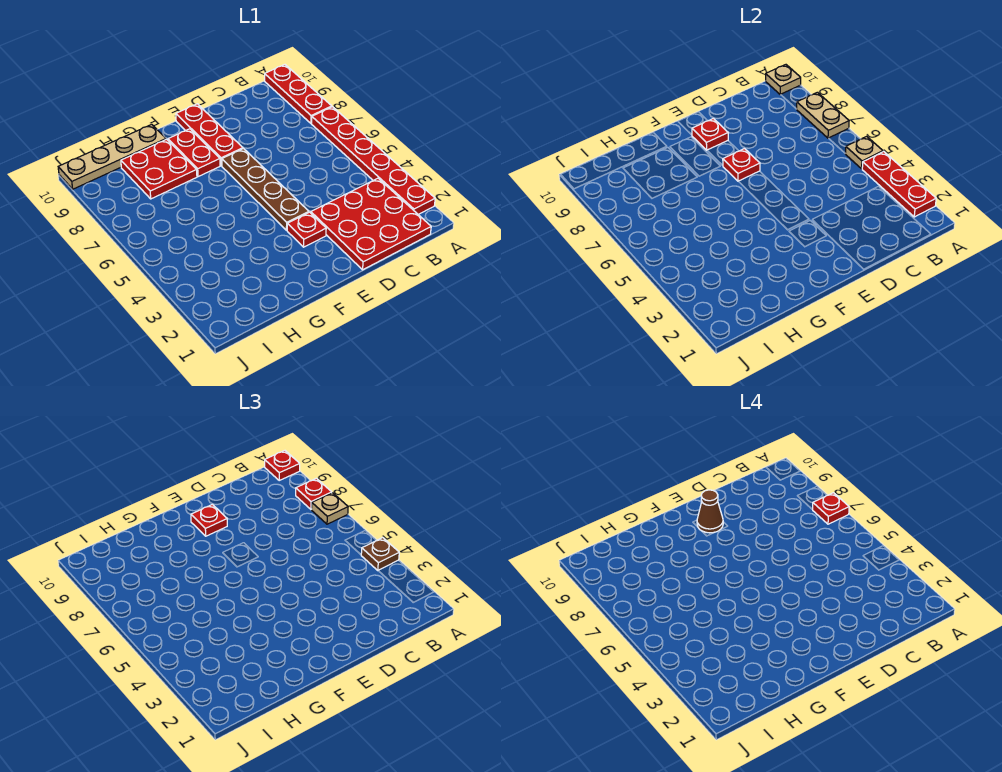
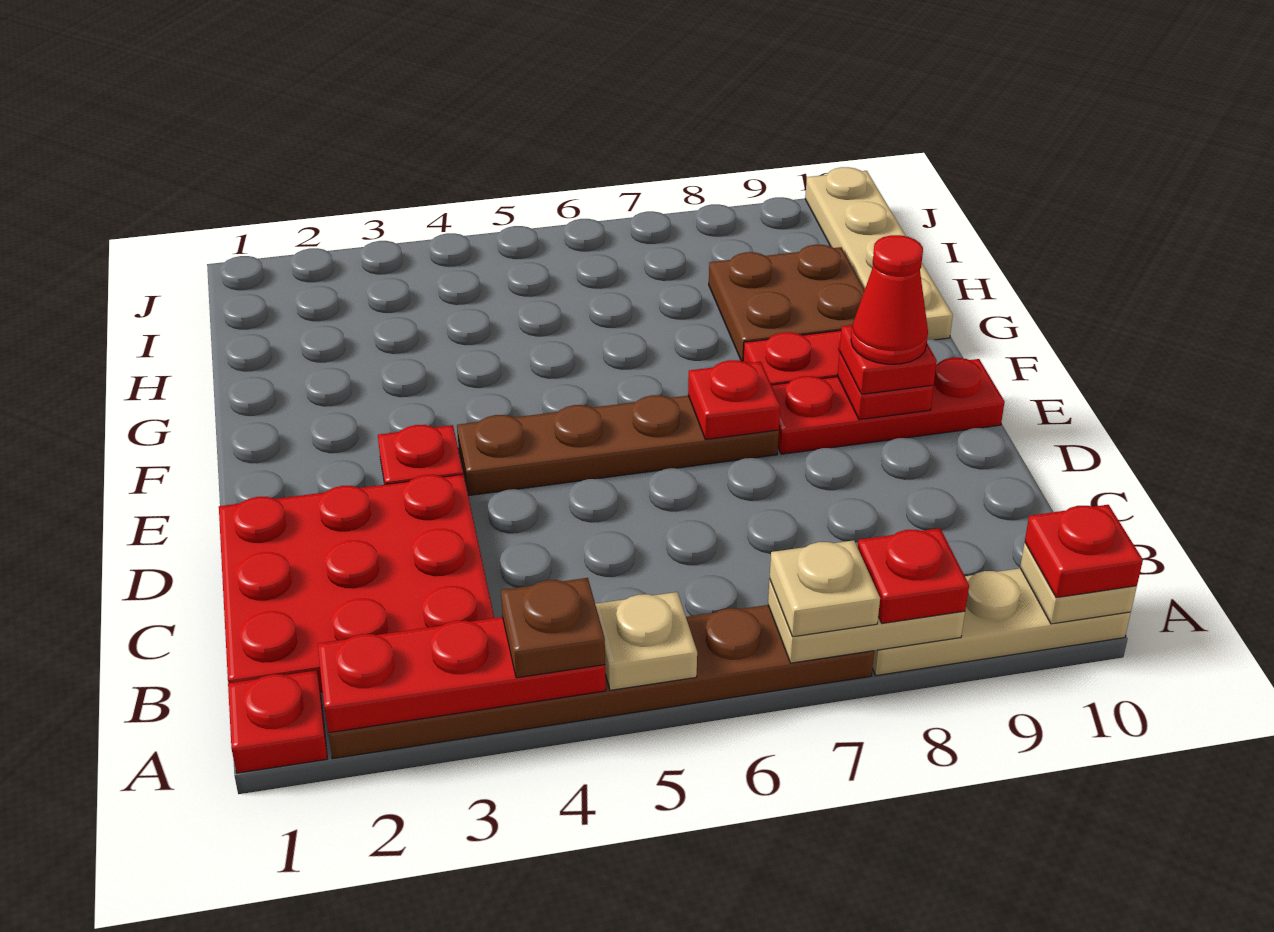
red plate A2:A7 level 1 -> brown plate A2:A7 level 1
red plate A7 level 4 -> red plate A1 level 1
red plate A8:A10 level 1 -> tan plate A8:A10 level 1
brown cone E9 level 4 -> red cone E9 level 4
red plate G8:H9 level 1 -> brown plate G8:H9 level 1

